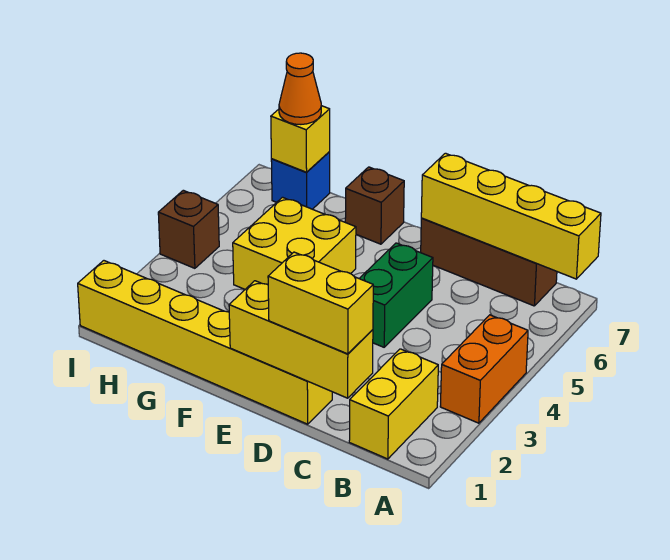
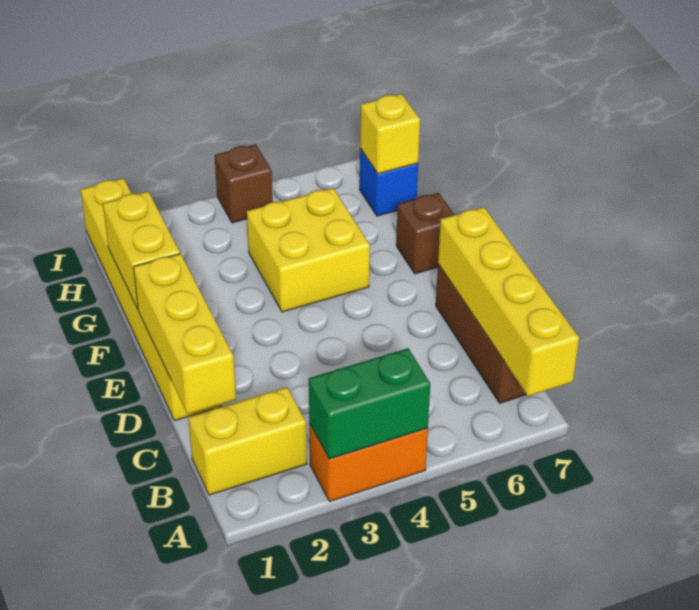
yellow brick C1:D1 level 3 -> yellow brick F1:G1 level 2
green brick D4:D5 level 1 -> green brick A3:A4 level 2
orange cone H7 level 3 -> none

